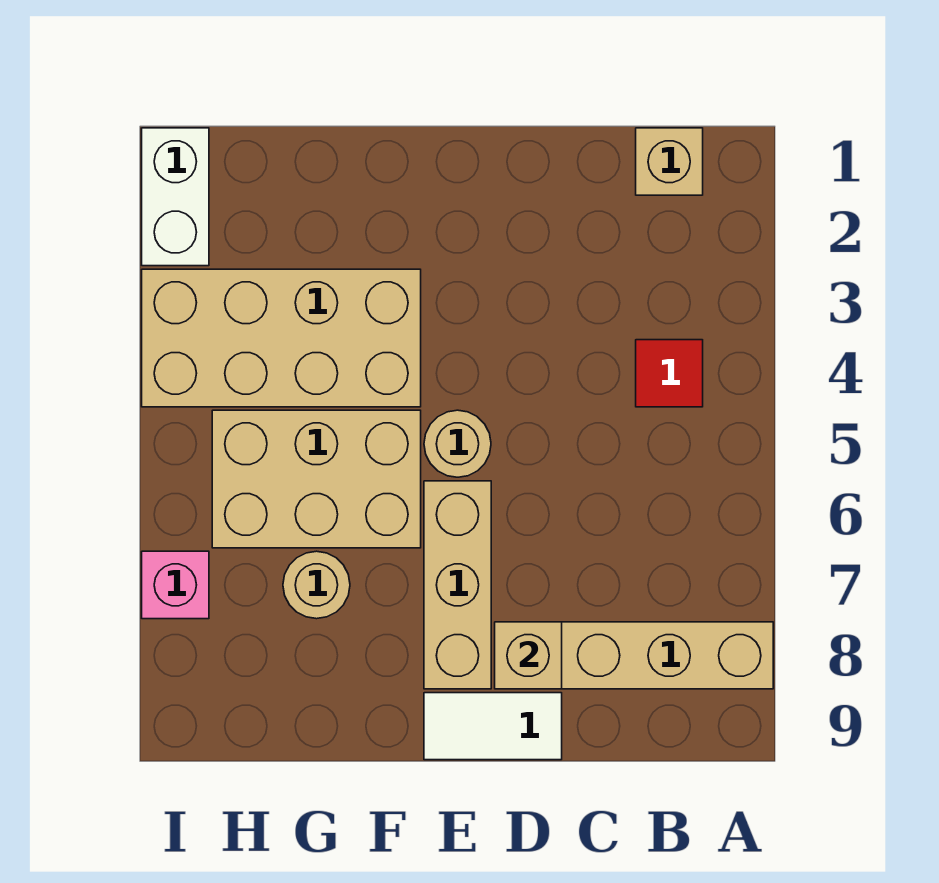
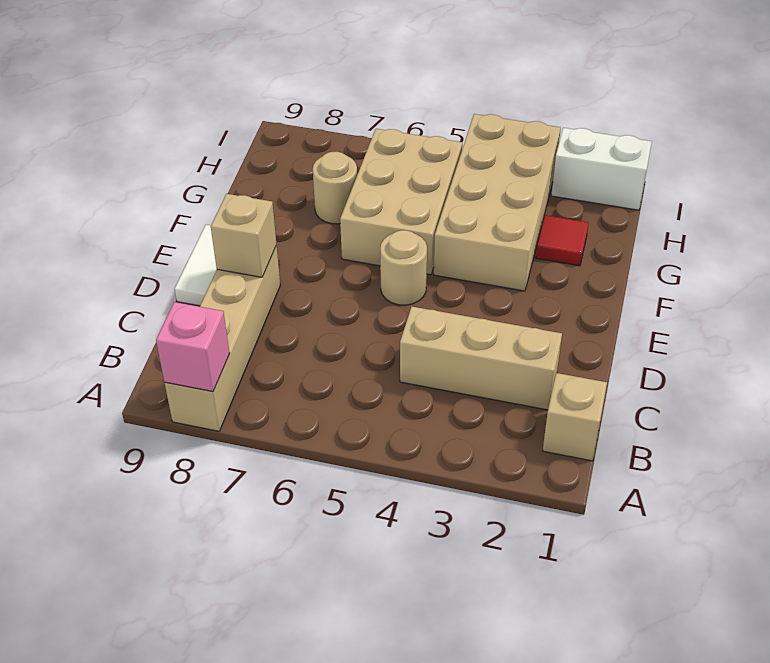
red tile B4 level 1 -> red tile G2 level 1
tan brick E6:E8 level 1 -> tan brick C2:C4 level 1
pink brick I7 level 1 -> pink brick A8 level 2

